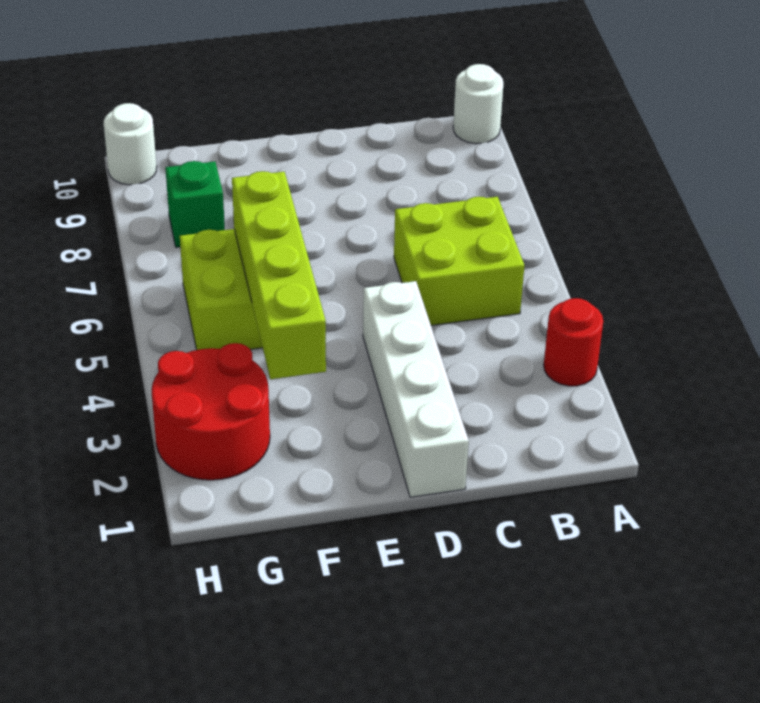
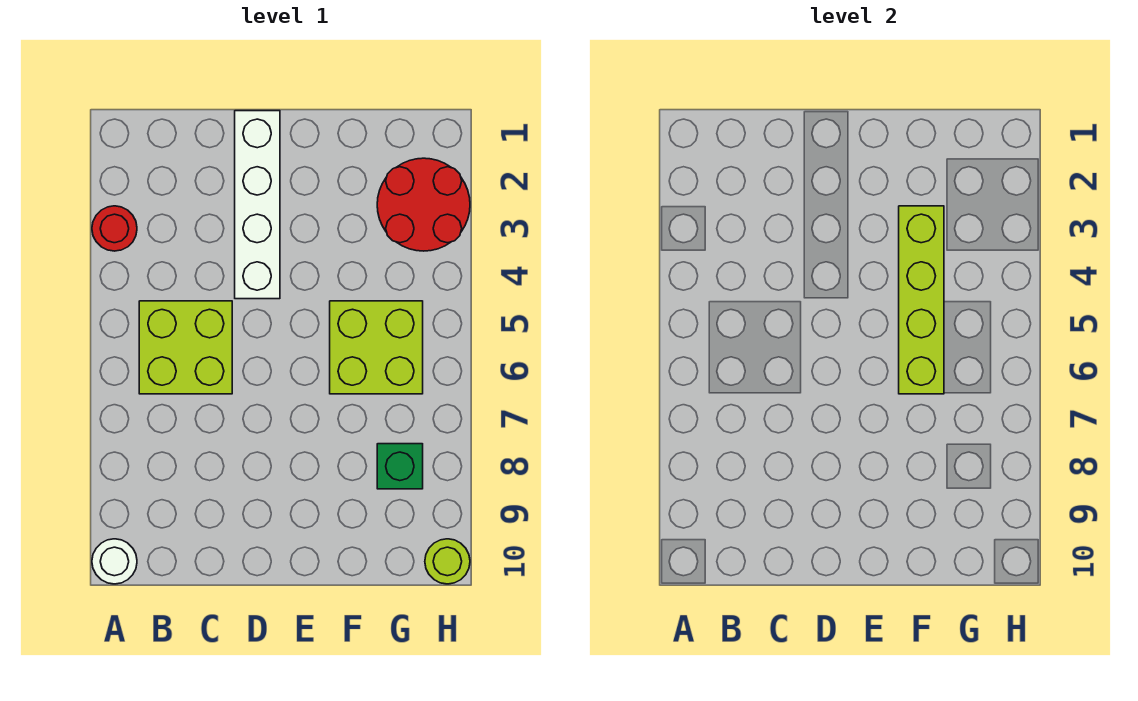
white round brick H10 level 1 -> lime round brick H10 level 1

